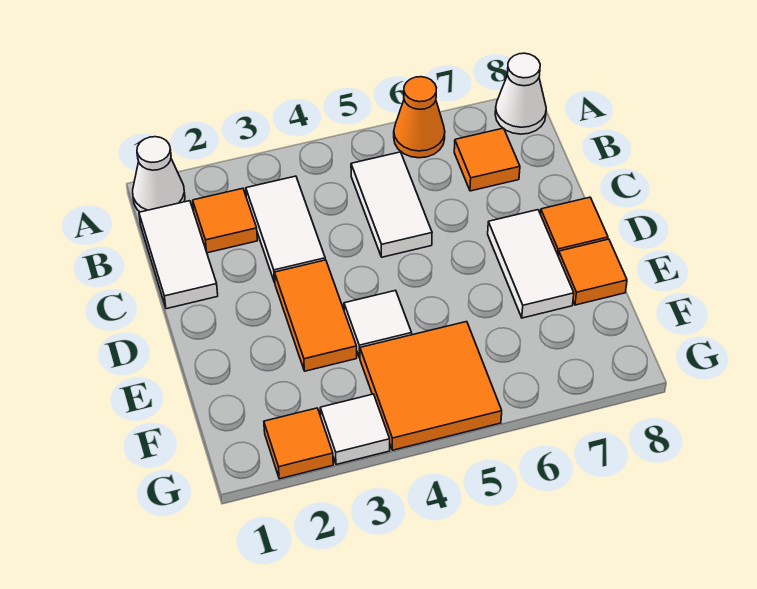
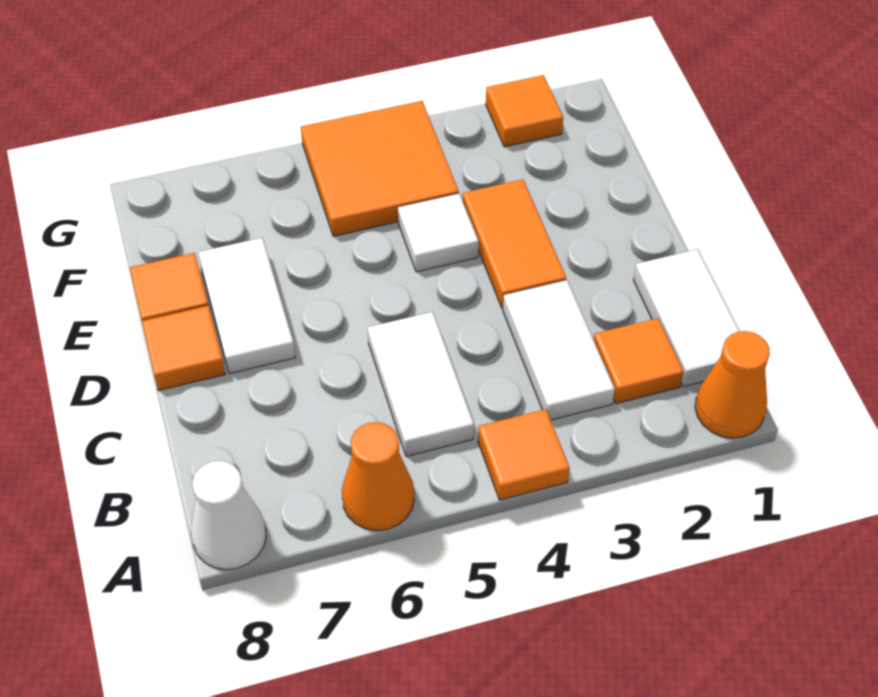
white cone A1 level 1 -> orange cone A1 level 1
orange tile B7 level 1 -> orange tile A4 level 1
white tile G3 level 1 -> none

